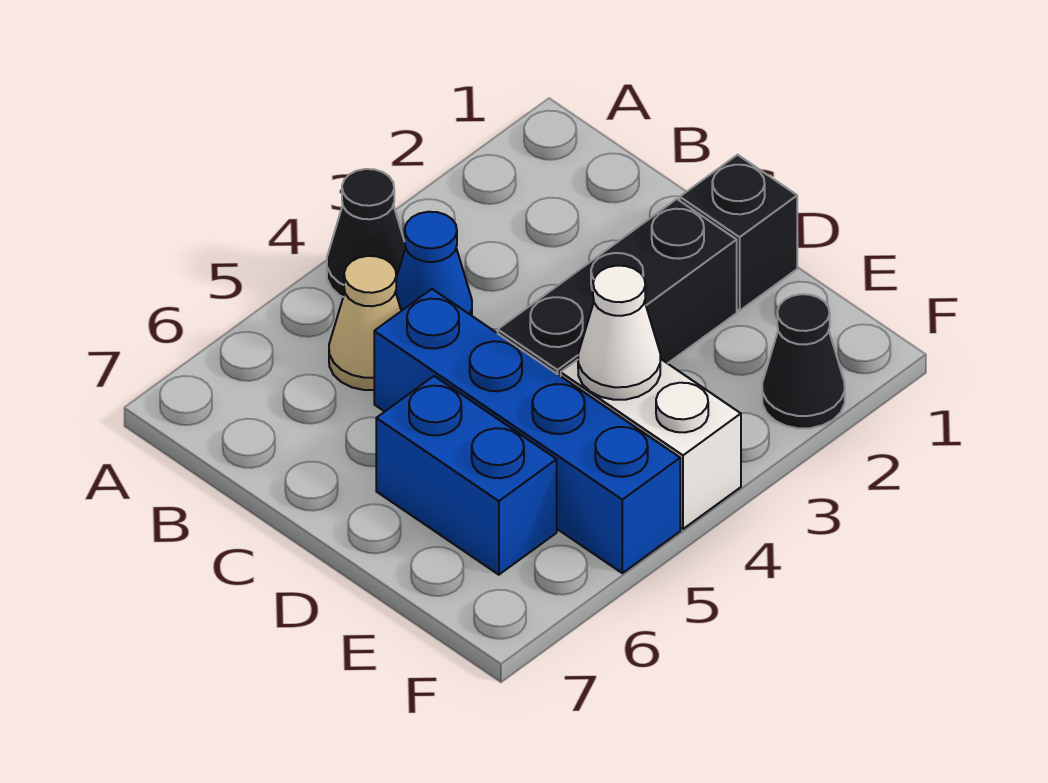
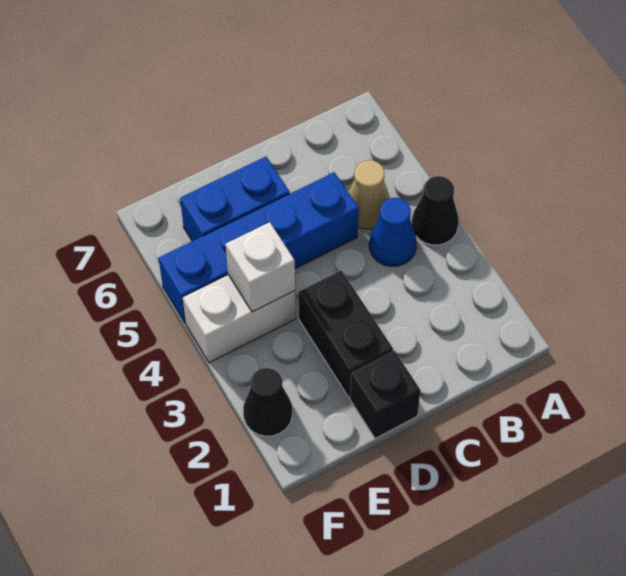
black brick D2:D4 level 1 -> black brick D2:D3 level 1
white cone E4 level 2 -> white brick E4 level 2

